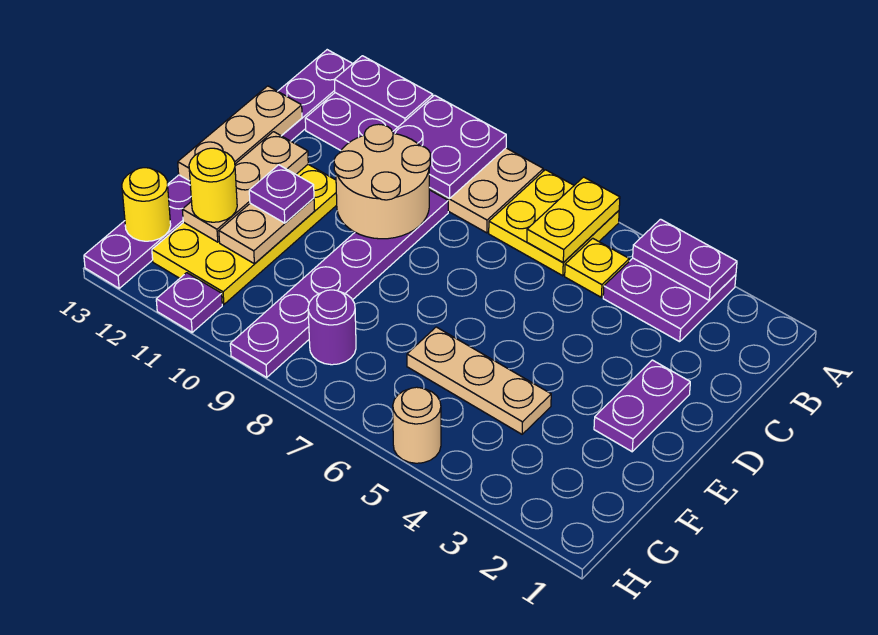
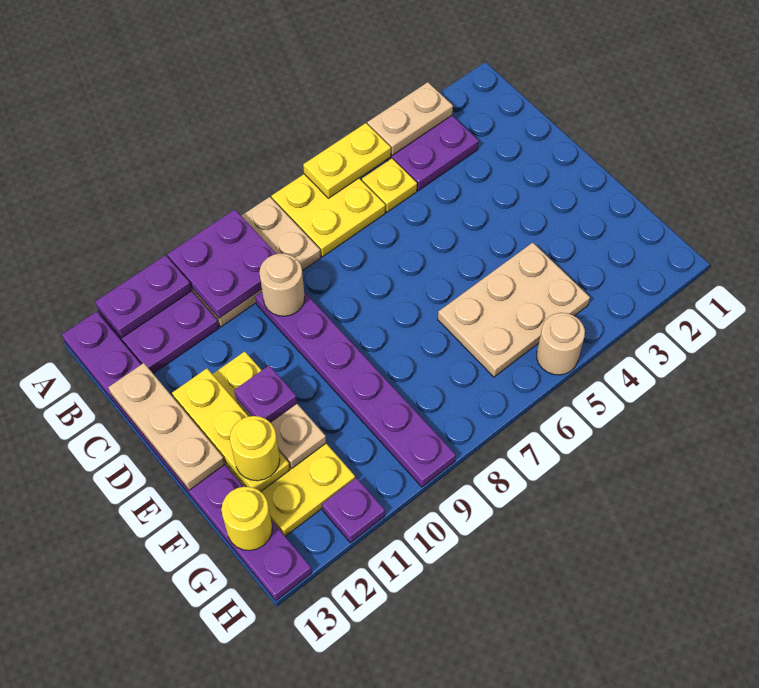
purple plate A3:A4 level 2 -> tan plate A3:A4 level 2
yellow plate A6:B6 level 2 -> yellow plate A5:A6 level 2
tan round brick C9:D10 level 2 -> tan round brick C9 level 2
purple plate D2:E2 level 1 -> none
tan plate D12:F12 level 2 -> yellow plate D12:F12 level 2
tan plate F4:F6 level 1 -> tan plate F4:G6 level 1
purple round brick G8 level 1 -> none

